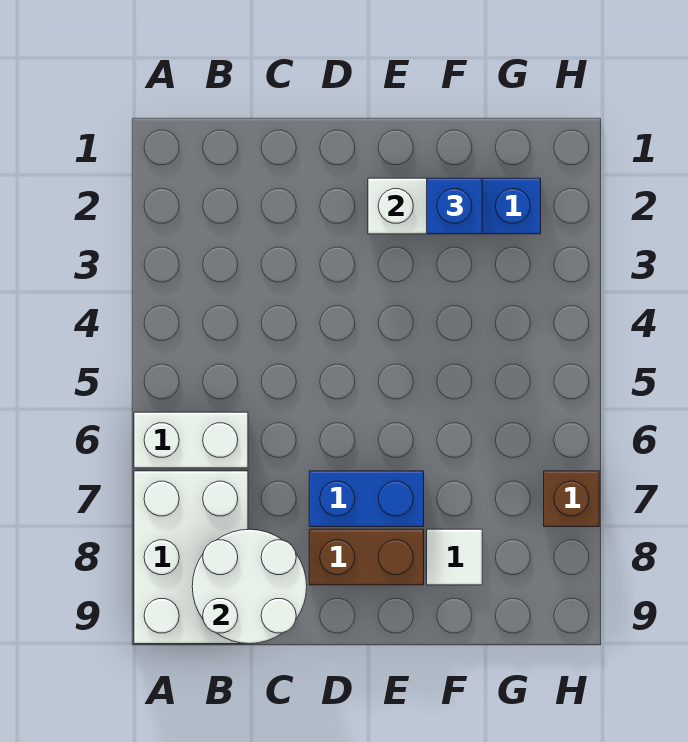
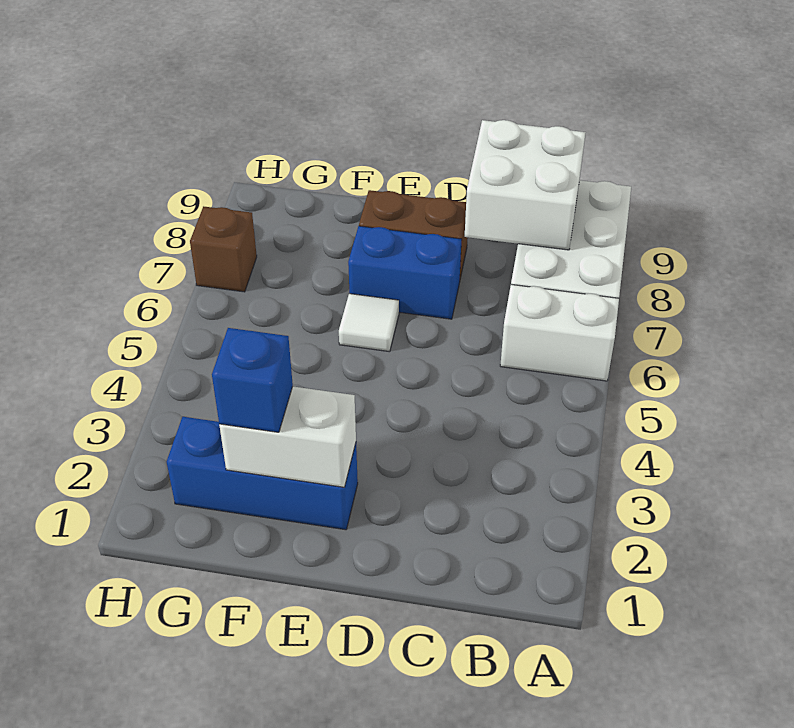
white round brick B8:C9 level 2 -> white brick B8:C9 level 2
white tile F8 level 1 -> white tile E6 level 1

